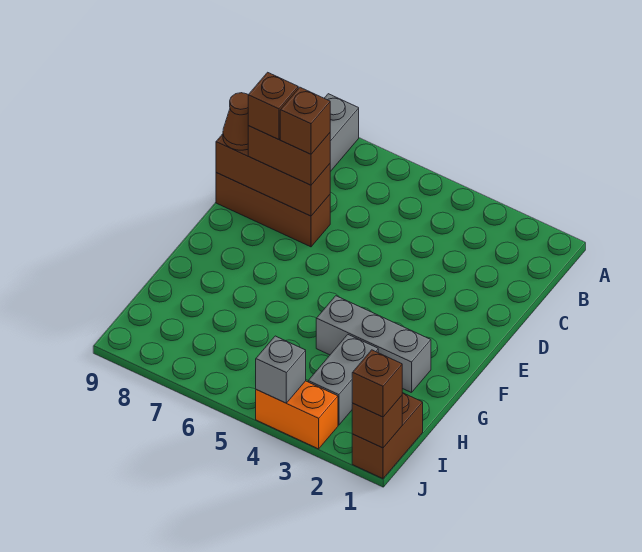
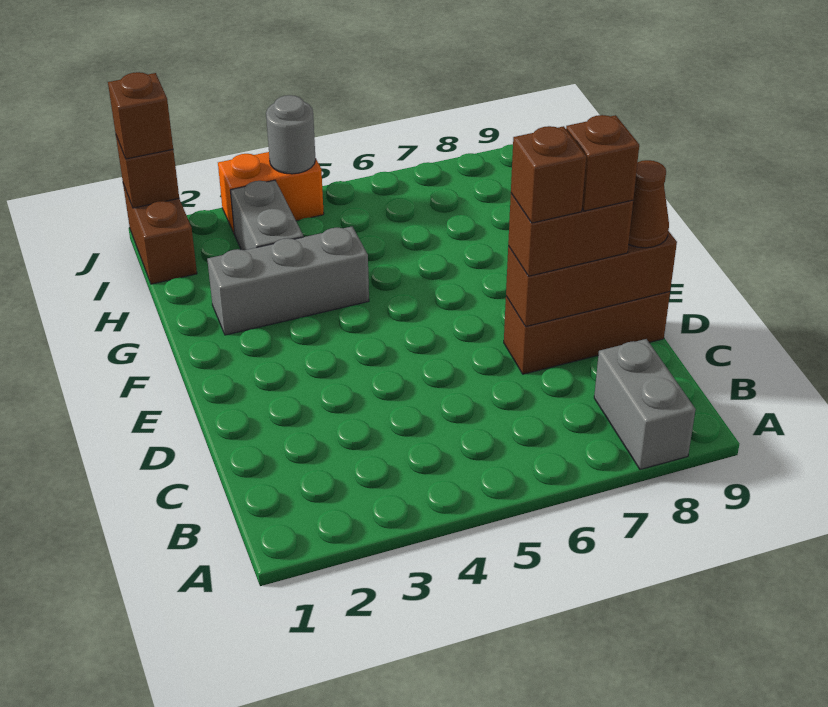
grey brick J4 level 2 -> grey round brick J4 level 2

